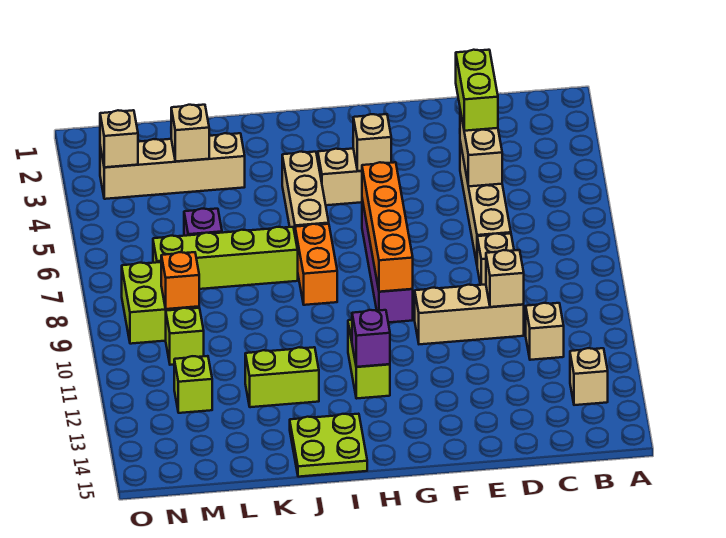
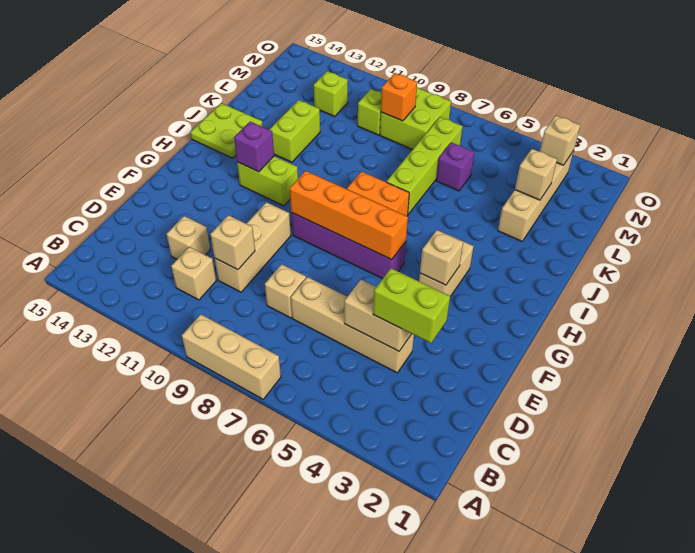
tan brick B13 level 1 -> tan brick D12 level 1
tan brick I4:I6 level 1 -> tan brick A7:A9 level 1

